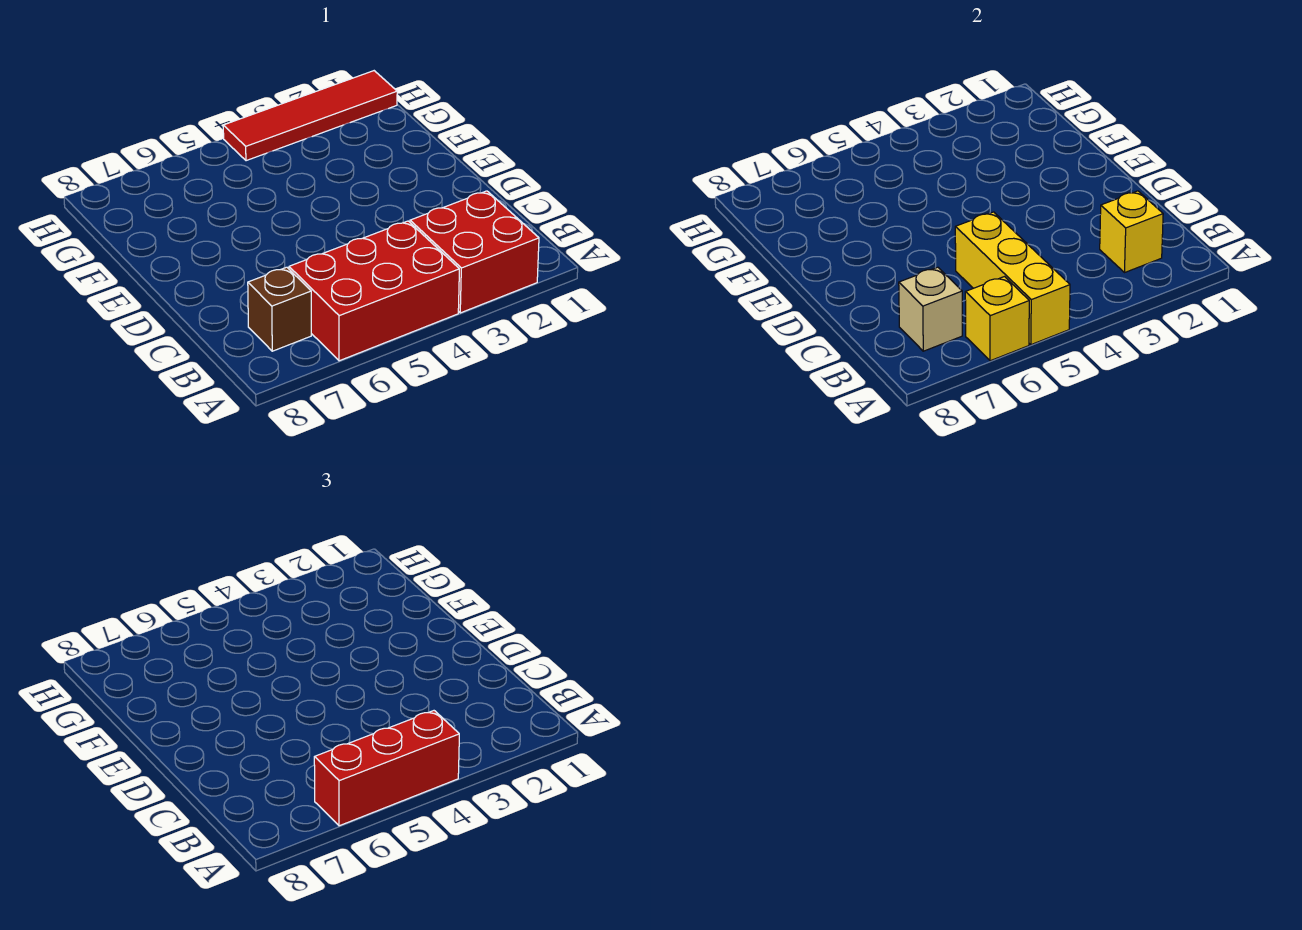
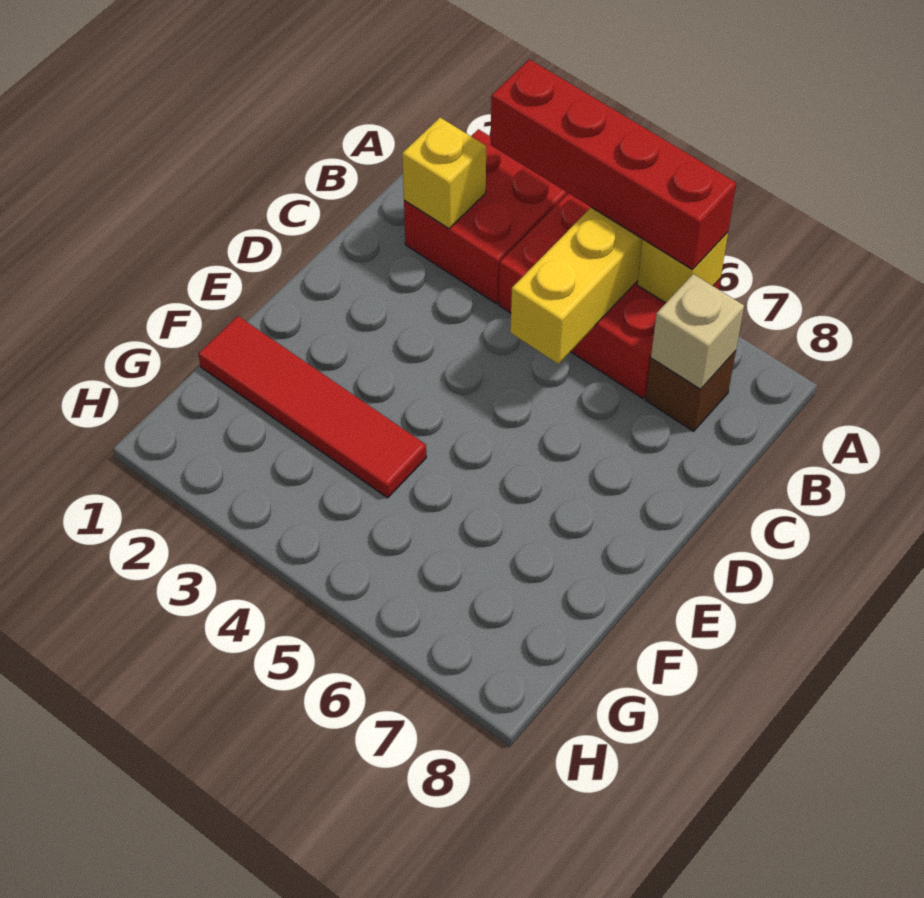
red brick A4:A6 level 3 -> red brick A3:A6 level 3
red tile H1:H4 level 1 -> red tile F1:F4 level 1

